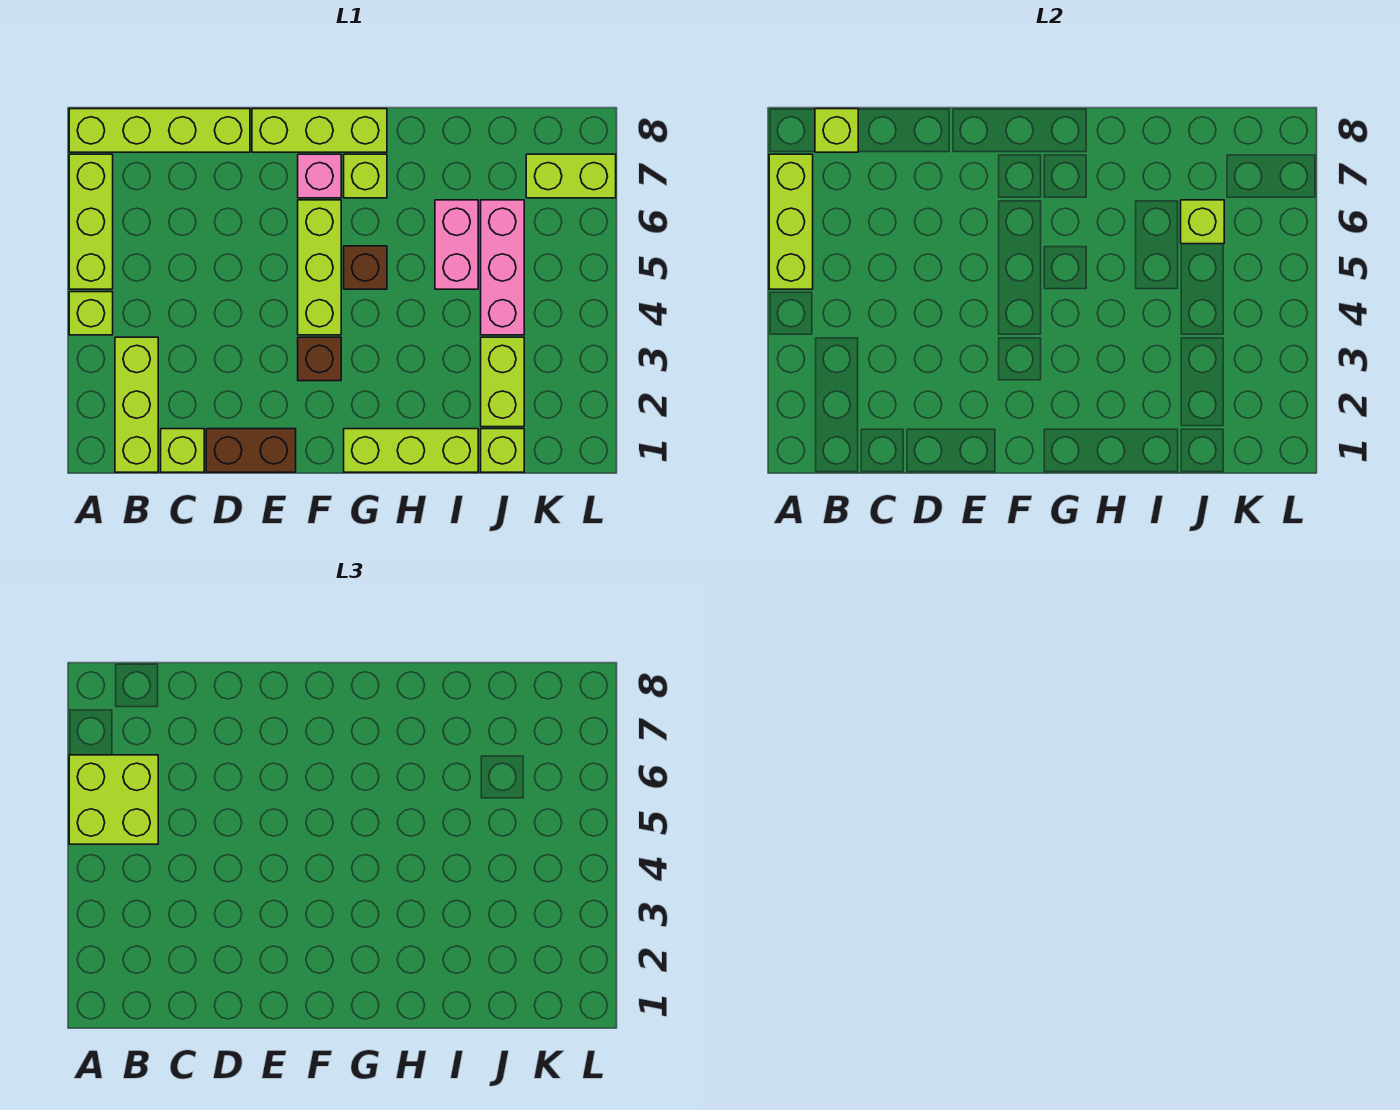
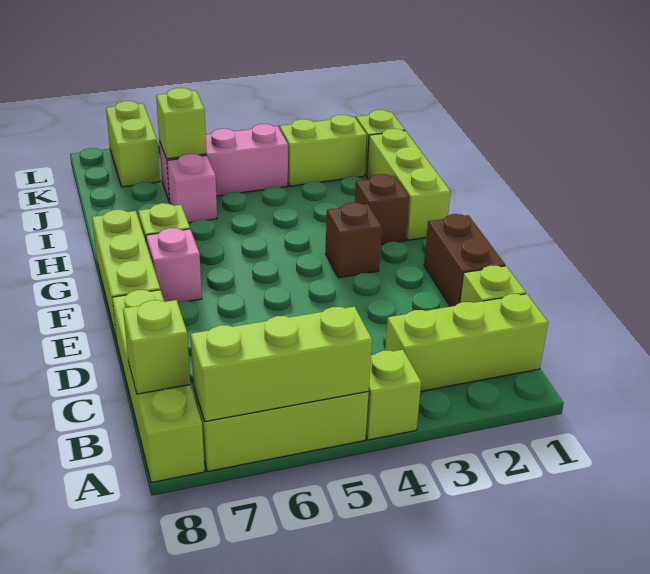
lime brick A5:B6 level 3 -> none
lime brick F4:F6 level 1 -> none
brown brick G5 level 1 -> brown brick G2 level 1
pink brick I5:I6 level 1 -> pink brick I6 level 1

